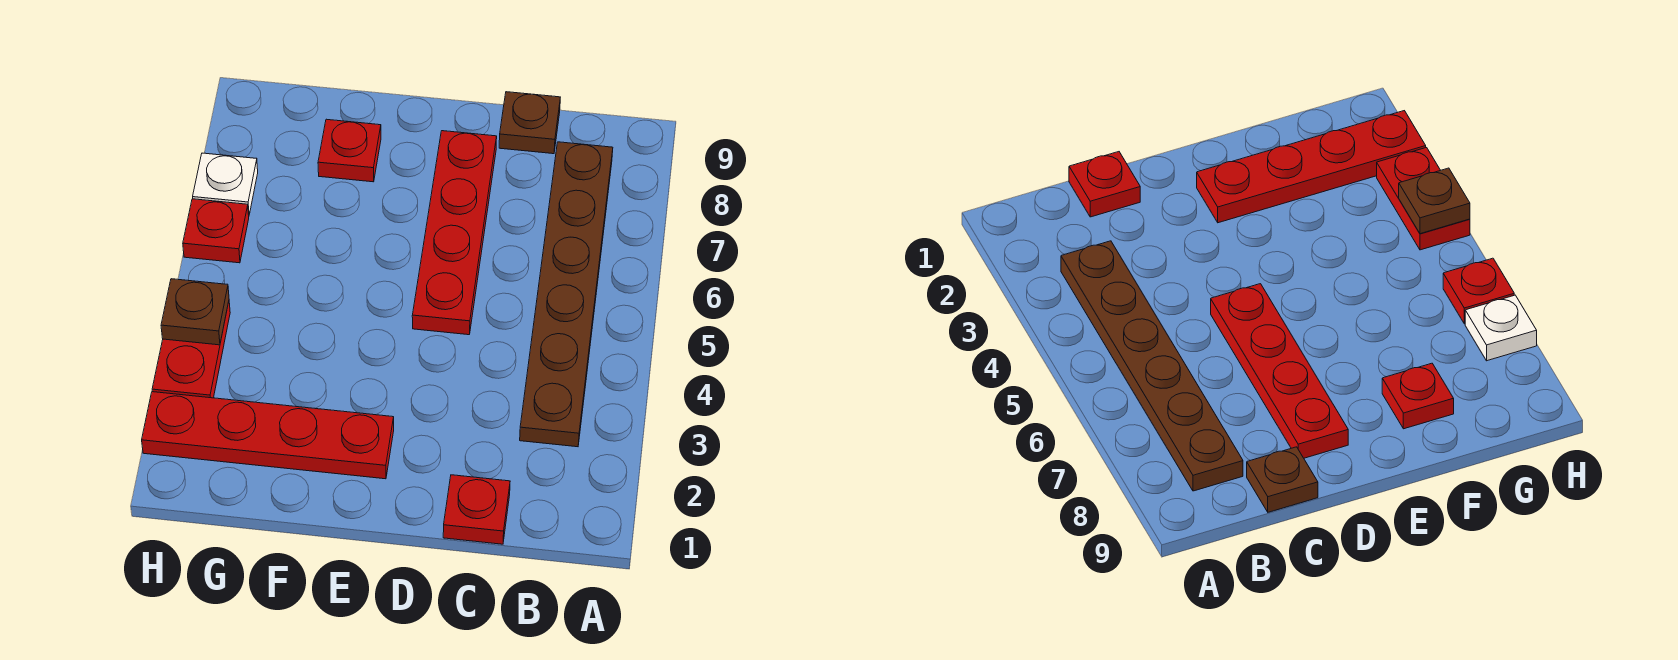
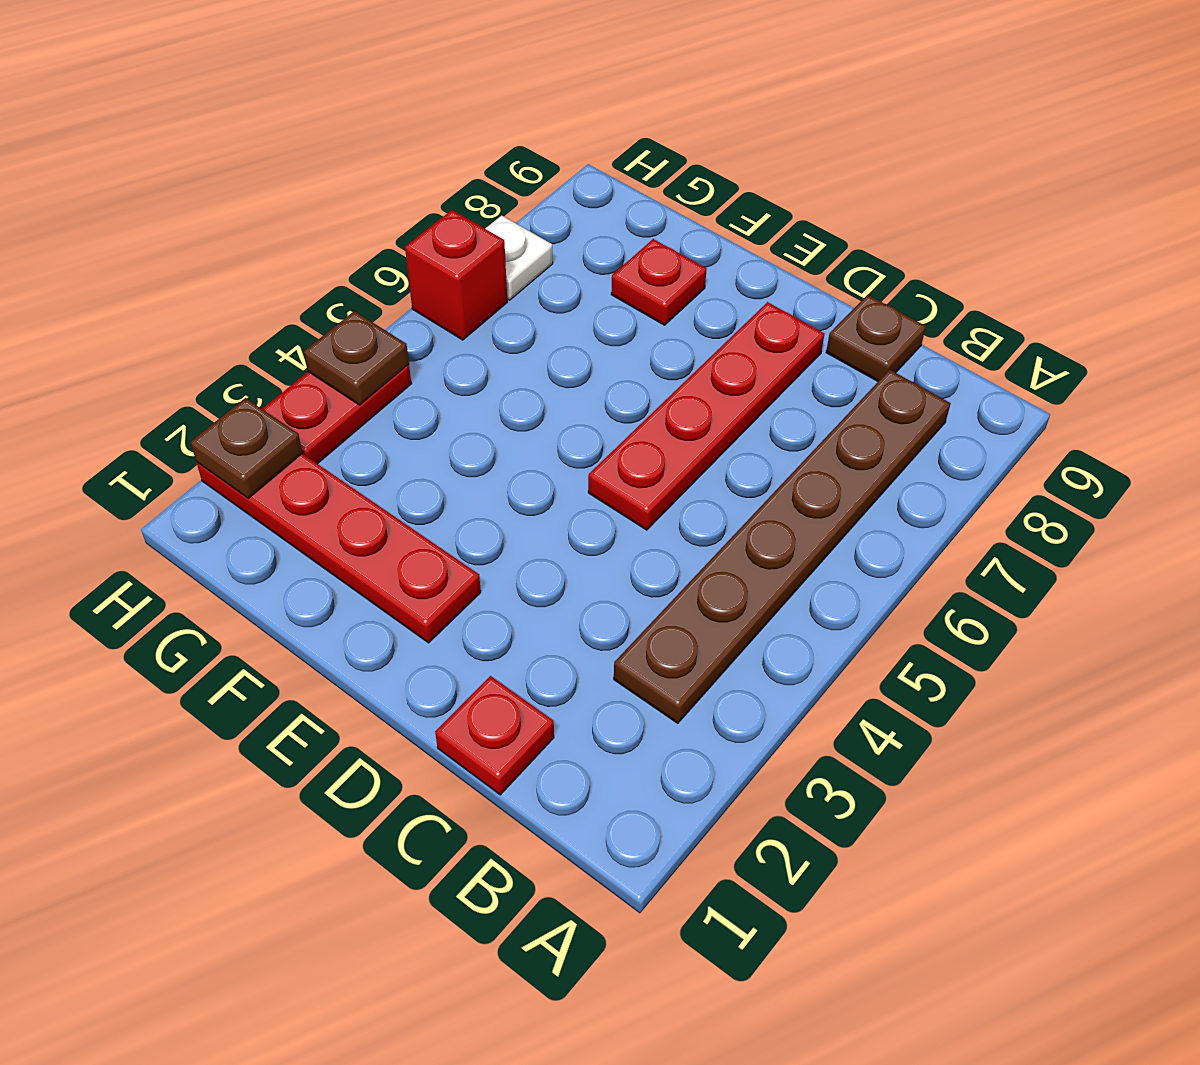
none -> brown plate H2 level 2
red plate H6 level 1 -> red brick H6 level 1

